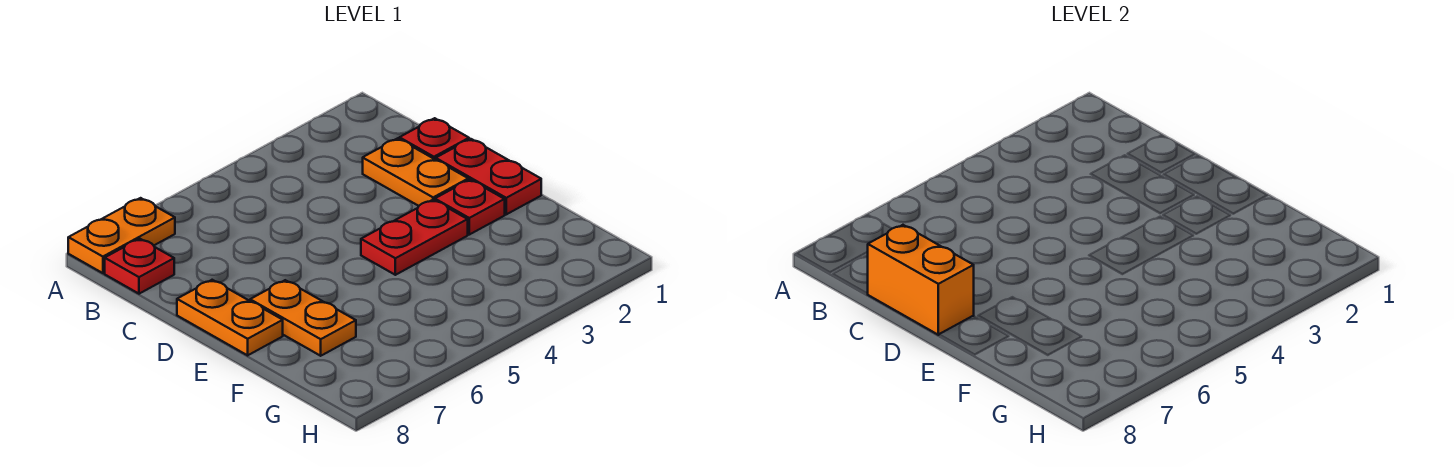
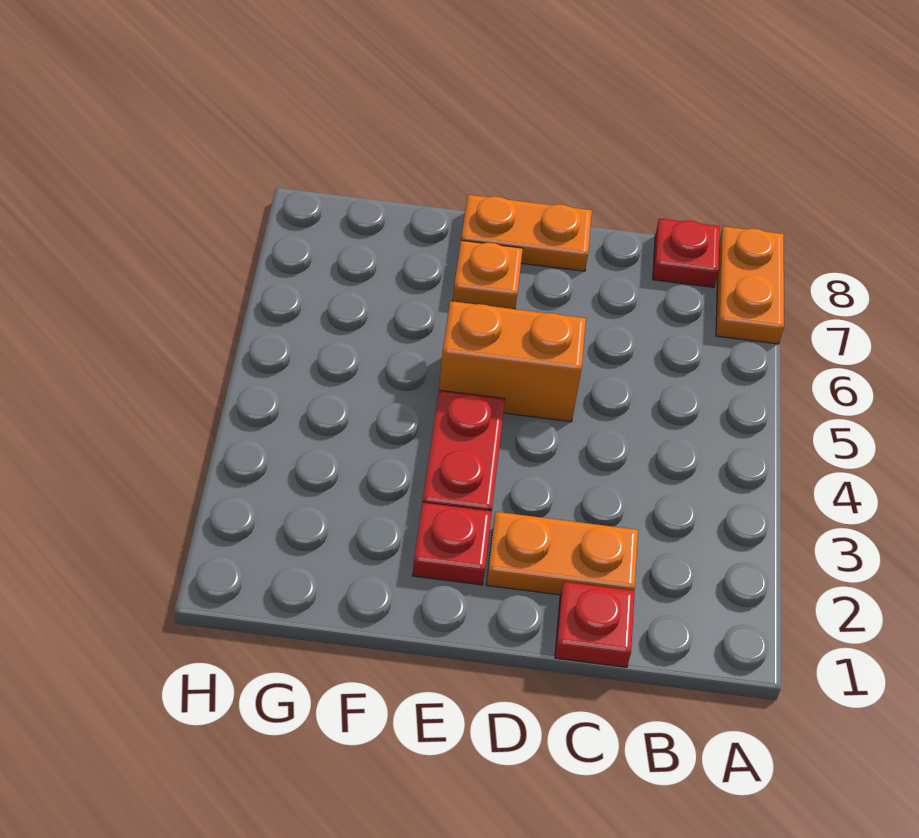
orange brick C8:D8 level 2 -> orange brick D5:E5 level 1
red plate D1:E1 level 1 -> none
orange plate E7:F7 level 1 -> orange plate E7 level 1

